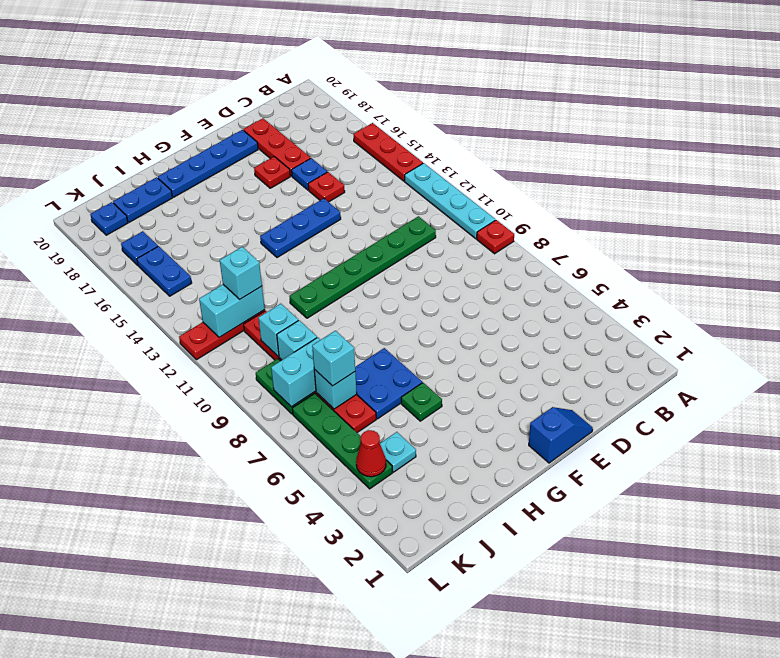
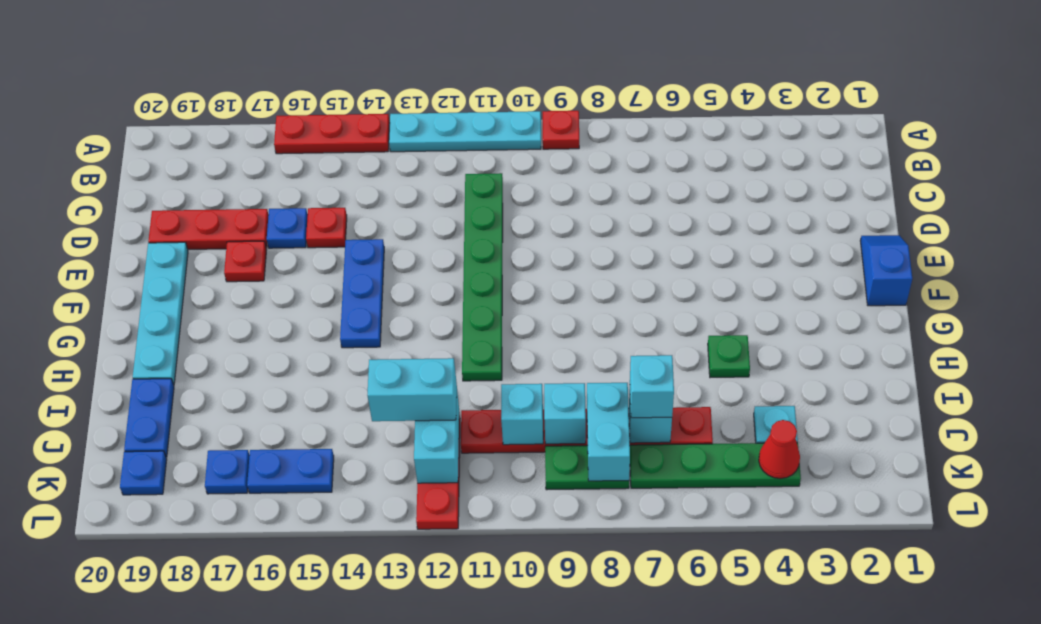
blue plate E19:H19 level 1 -> cyan plate E19:H19 level 1
blue plate H6:I7 level 1 -> none
cyan brick J12 level 3 -> cyan brick J12:J13 level 3

